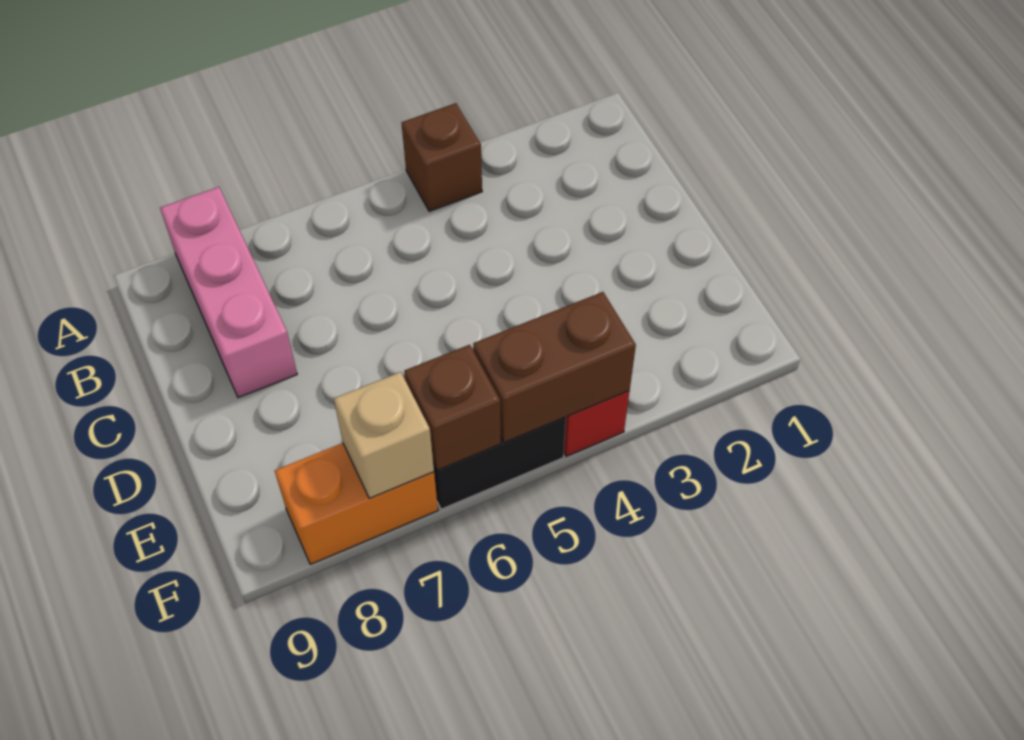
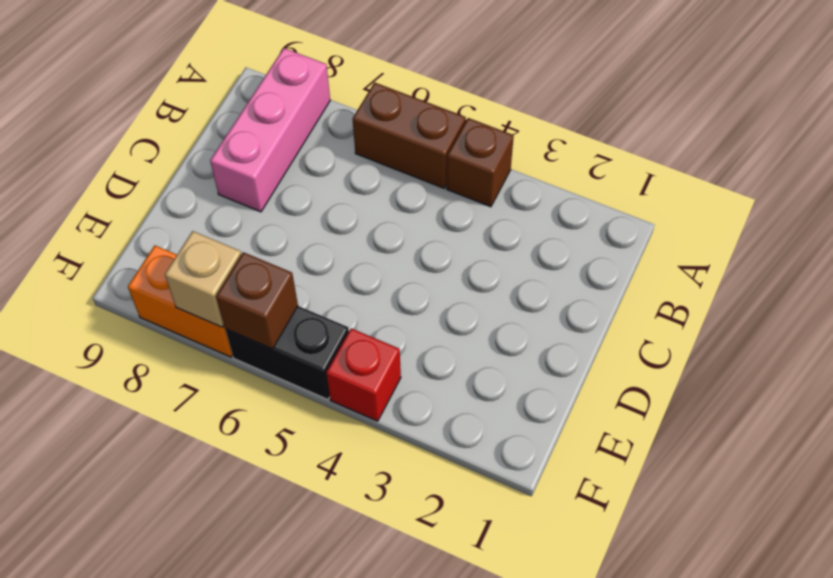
brown brick F4:F5 level 2 -> brown brick A5:A6 level 1

